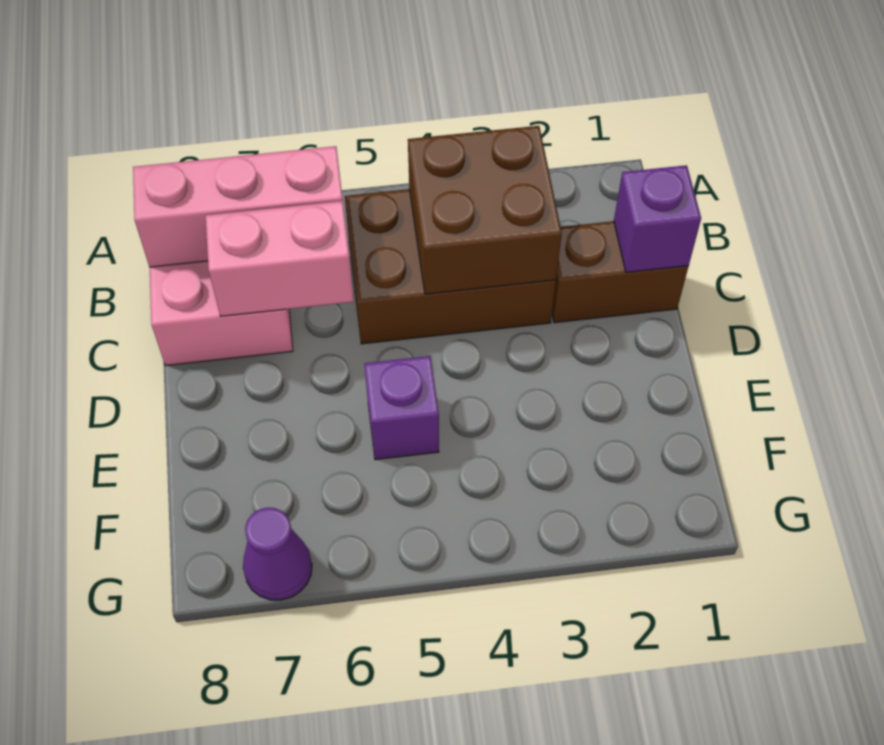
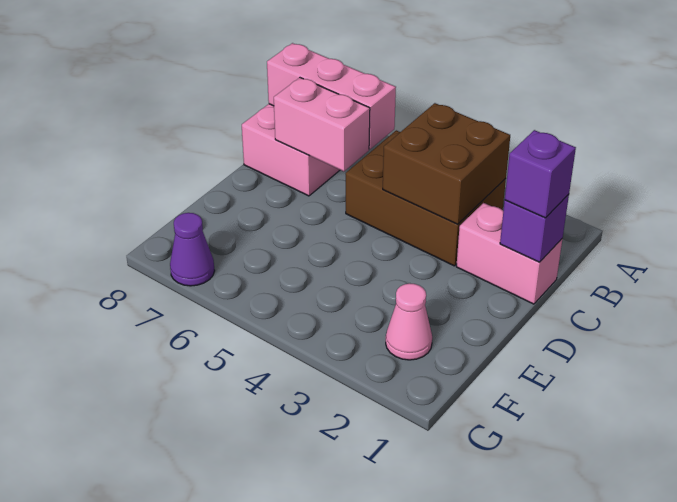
brown brick C1:C2 level 1 -> pink brick C1:C2 level 1
purple brick E5 level 1 -> purple brick C1 level 3
none -> pink cone F2 level 1

